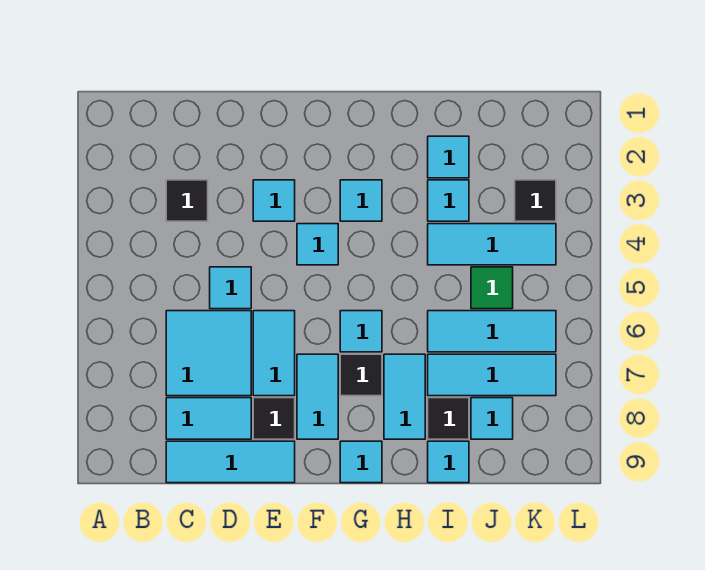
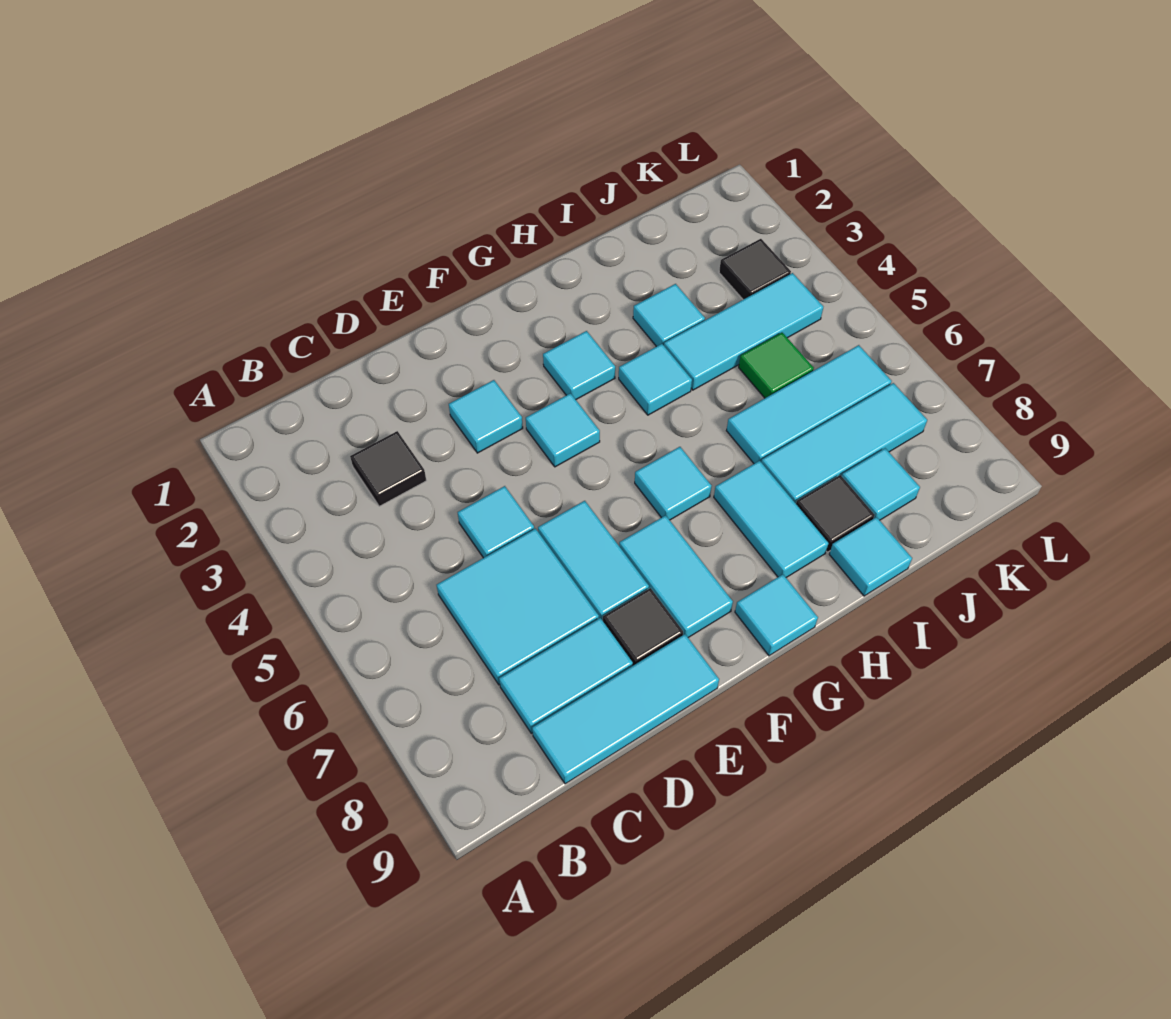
black tile G7 level 1 -> none
cyan tile I2 level 1 -> cyan tile H4 level 1

